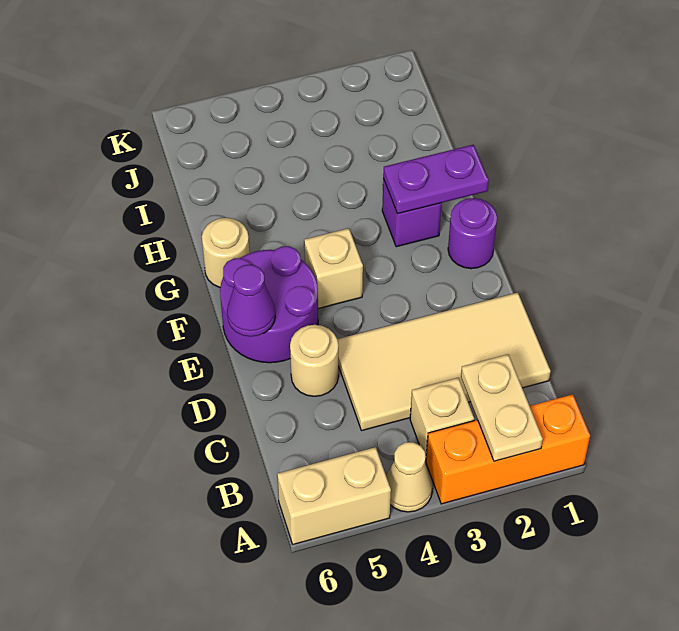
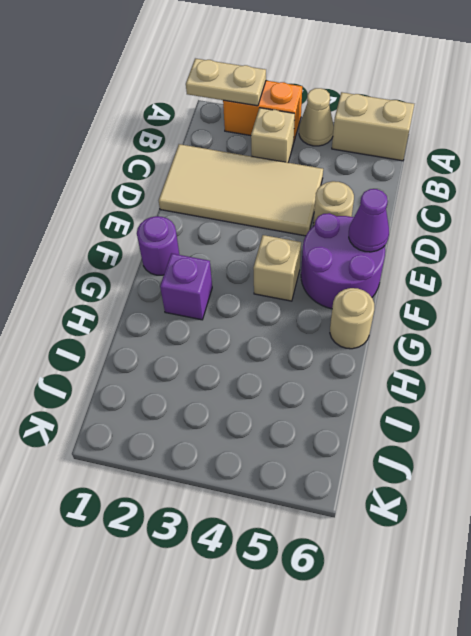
orange brick A1:A3 level 1 -> orange brick A2:A3 level 1
tan plate A2:B2 level 2 -> tan plate A1:A2 level 2
purple plate G1:G2 level 2 -> none

